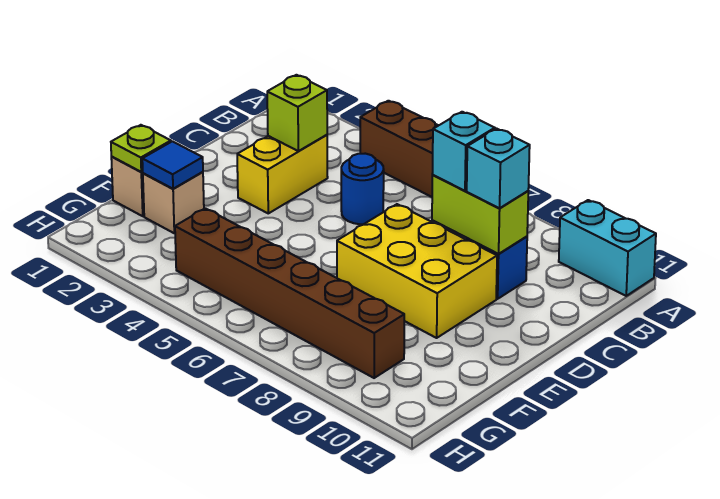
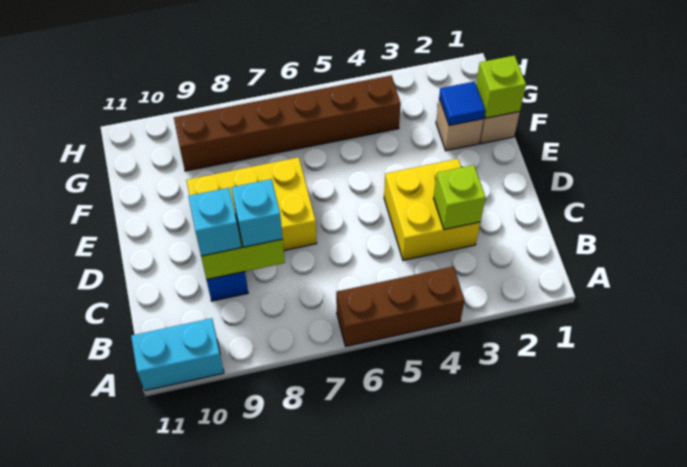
yellow brick C3:D3 level 1 -> yellow brick C3:D4 level 1
blue round brick C5 level 1 -> none
lime plate F1 level 2 -> lime brick F1 level 2

